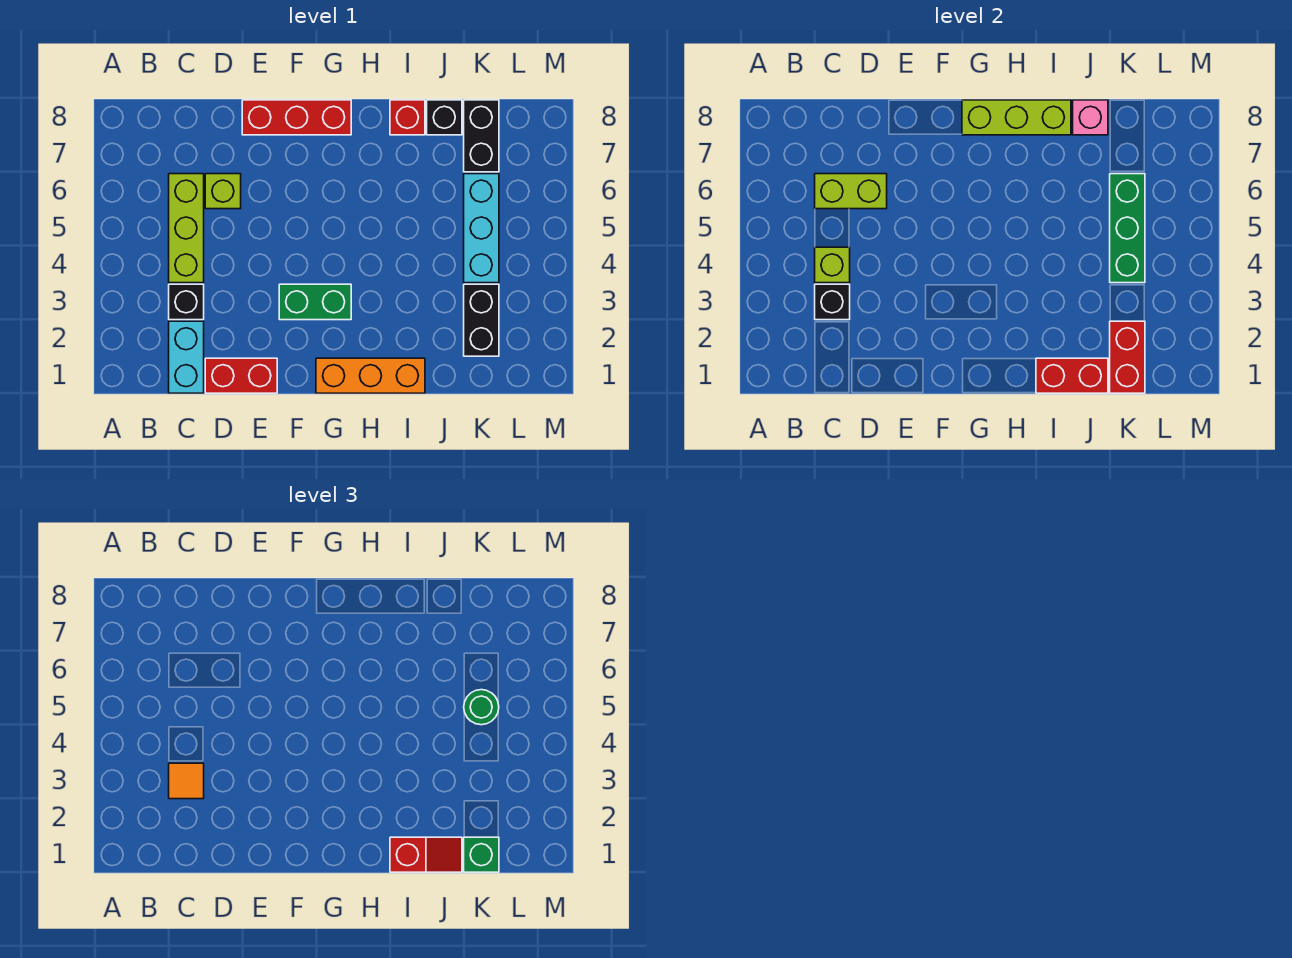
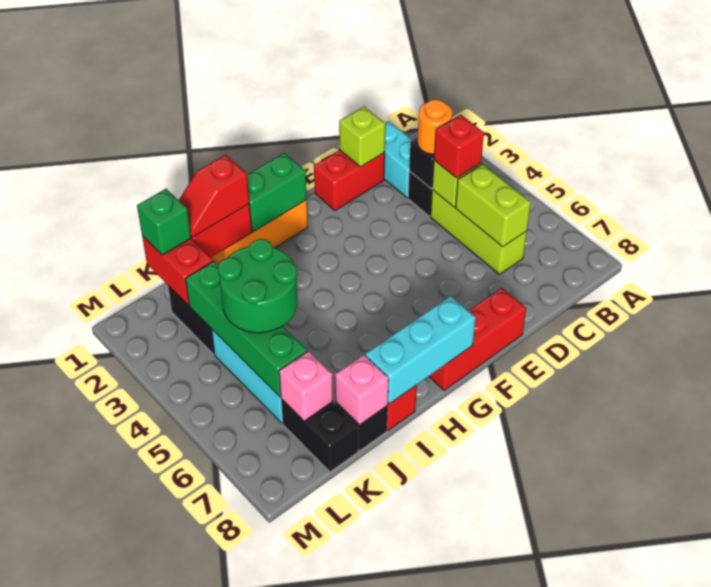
orange tile C3 level 3 -> orange round brick C3 level 3
none -> red brick C4 level 3
lime brick C6:D6 level 2 -> lime brick C5:C6 level 2
lime brick D6 level 1 -> lime brick D1 level 2
green brick F3:G3 level 1 -> green brick G1:H1 level 2
lime brick G8:I8 level 2 -> cyan brick G8:I8 level 2
green brick K4:K6 level 2 -> green brick K3:K6 level 2
green round brick K5 level 3 -> green round brick J4:K5 level 3
none -> pink brick K7 level 2

